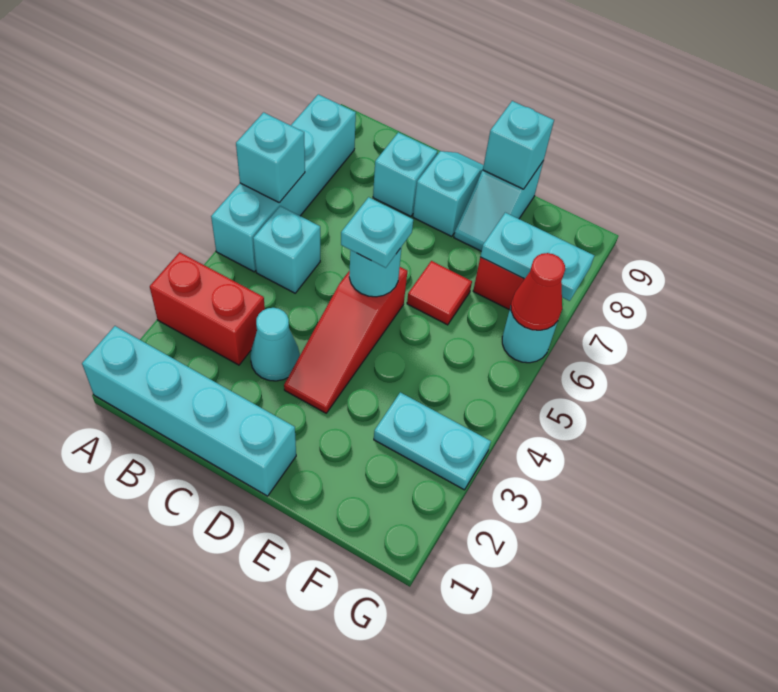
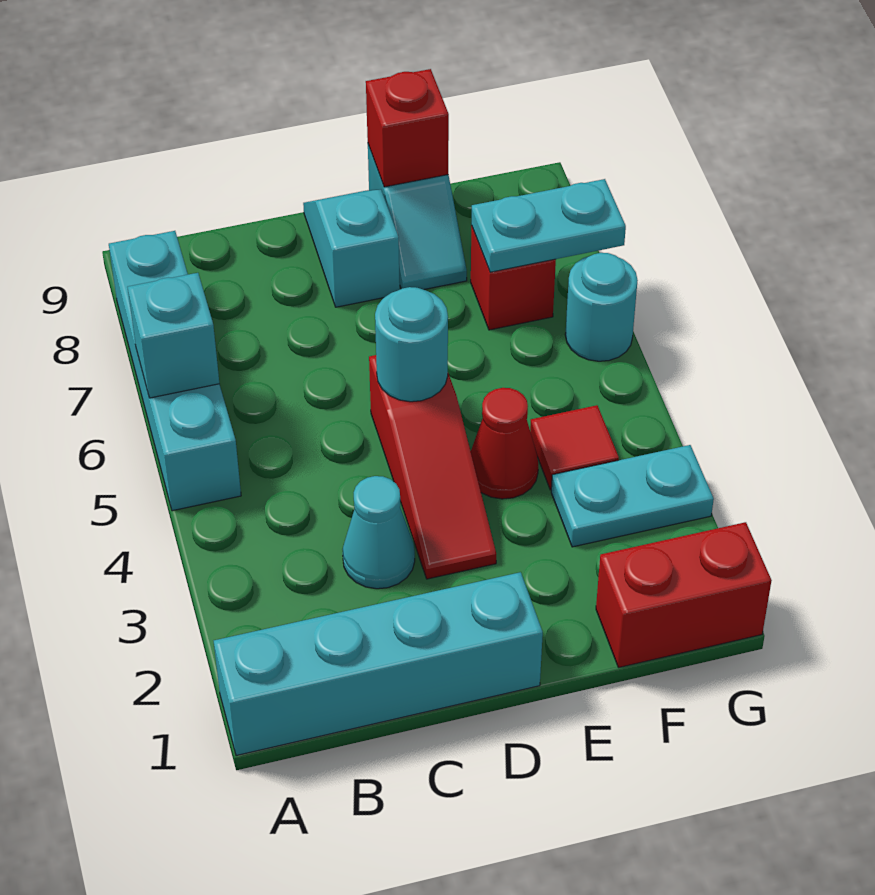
red brick A3:B3 level 1 -> red brick F1:G1 level 1
cyan brick B5 level 1 -> none
cyan brick C8 level 1 -> none
cyan plate D5 level 3 -> none
red tile E6 level 1 -> red tile F4 level 1
cyan brick E9 level 2 -> red brick E9 level 2
red cone G6 level 2 -> red cone E4 level 1

